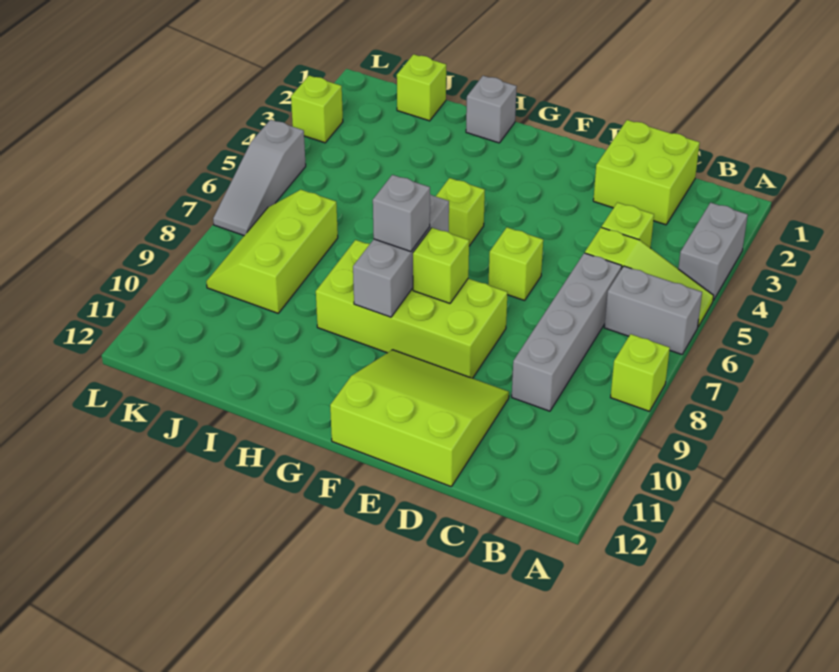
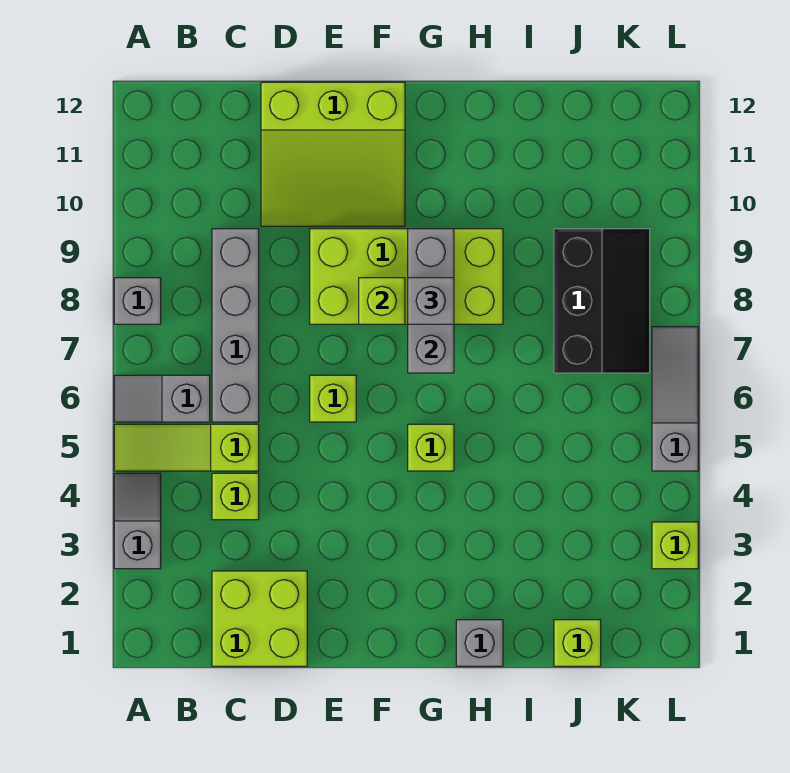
grey brick A3:A4 level 1 -> grey slope A3:A4 level 1 top 3
grey brick A6:B6 level 1 -> grey slope A6:B6 level 1 top B
lime brick A8 level 1 -> grey brick A8 level 1
lime slope J7:K9 level 1 top J -> black slope J7:K9 level 1 top J

